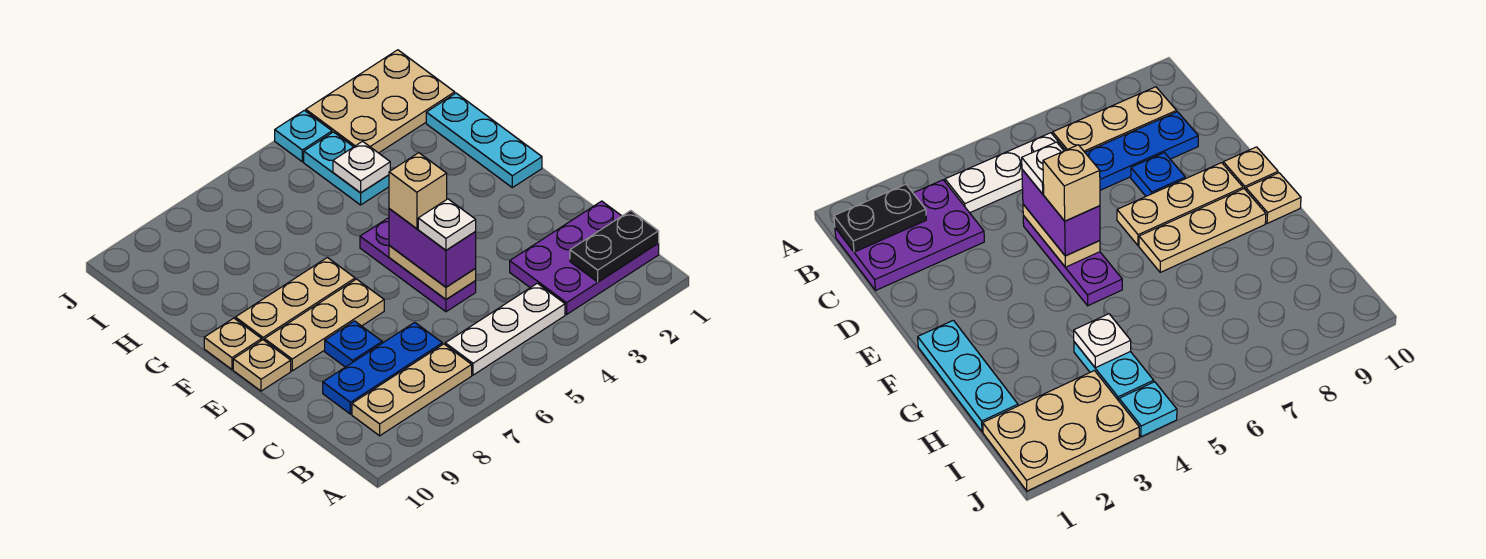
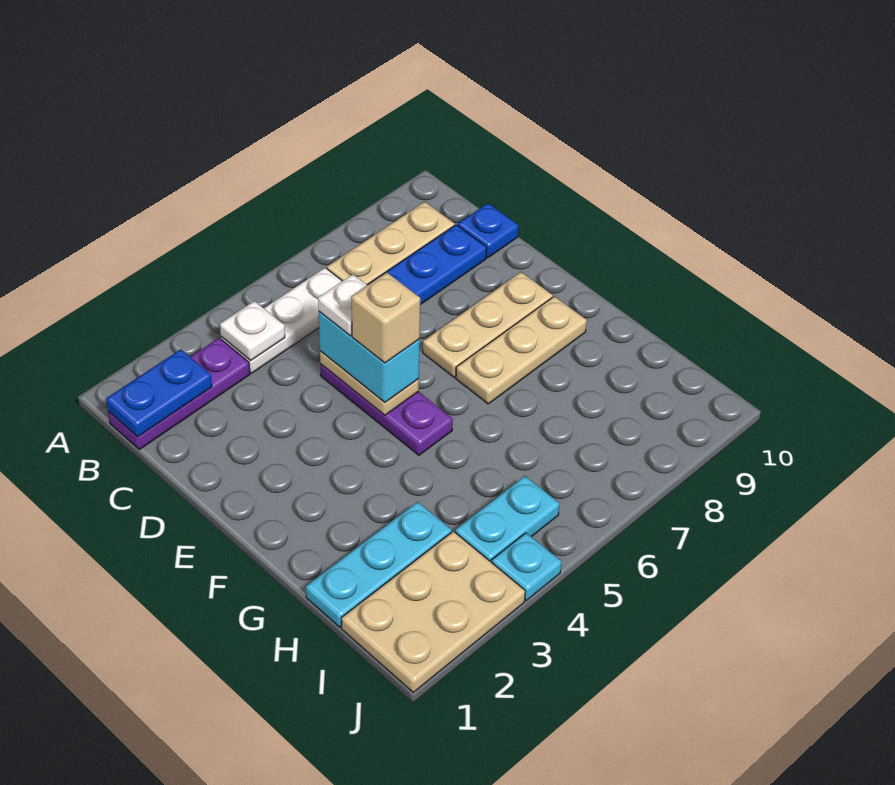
purple plate B1:C3 level 1 -> purple plate B1:B3 level 1
black plate B1:B2 level 2 -> blue plate B1:B2 level 2
purple brick D5:E5 level 3 -> cyan brick D5:E5 level 3
blue plate D8 level 1 -> blue plate C10 level 1
tan plate E10 level 1 -> none
cyan plate F1:H1 level 1 -> cyan plate H1:H3 level 1
tan plate F10 level 1 -> none
cyan plate H4:I4 level 1 -> cyan plate I4:I5 level 1
white plate H4 level 2 -> white plate B4 level 2

